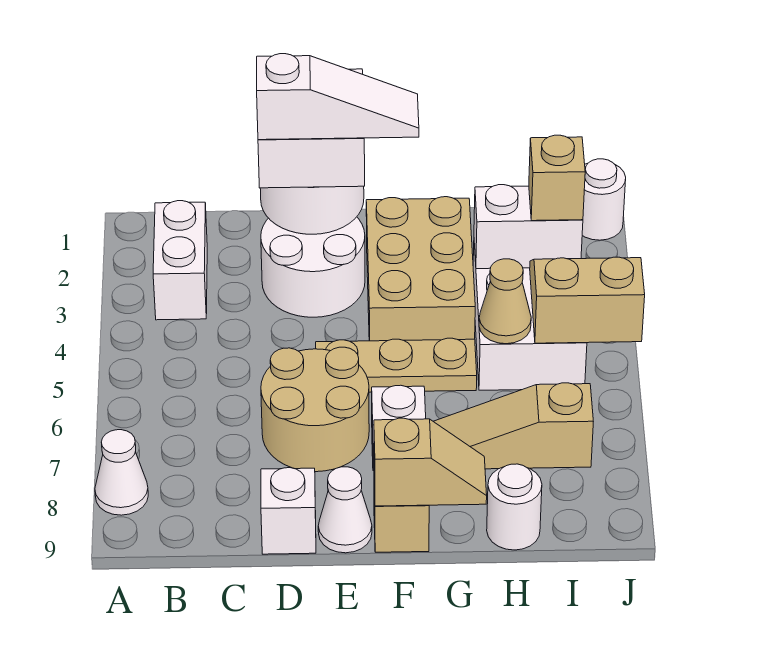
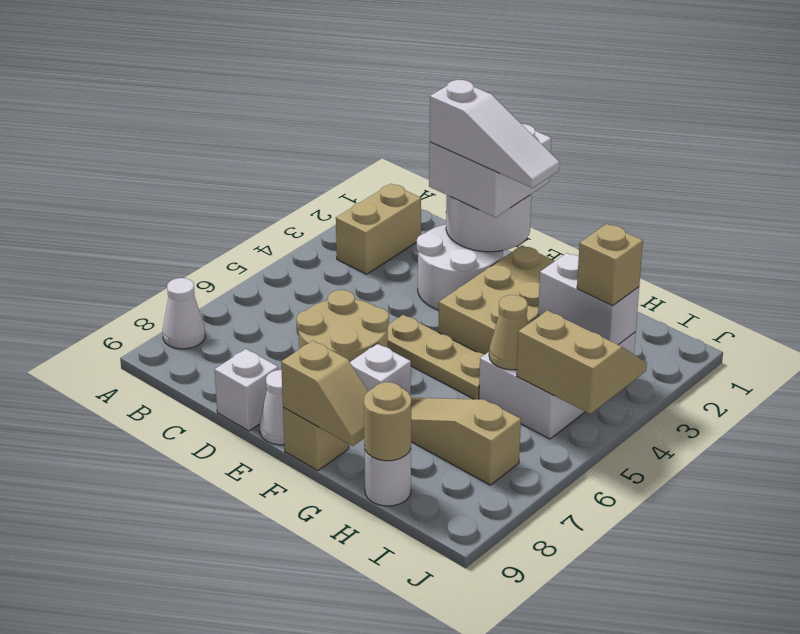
white brick B2:B3 level 1 -> tan brick B2:B3 level 1
none -> tan round brick H9 level 2
white round brick J1 level 1 -> none

